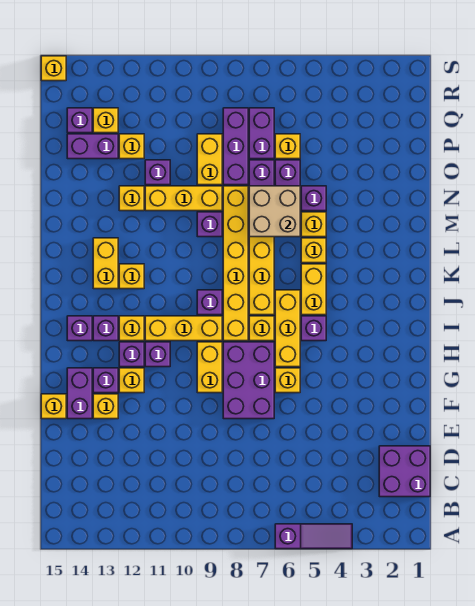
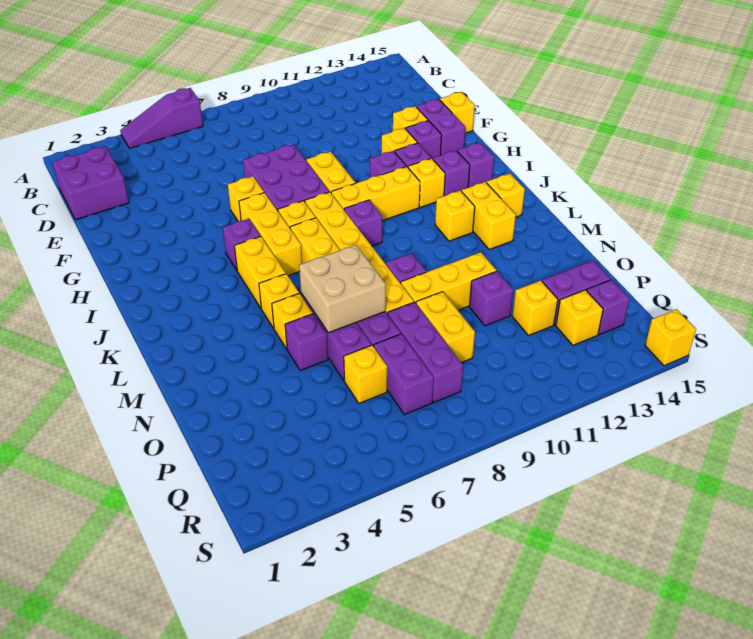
yellow brick N12 level 1 -> yellow brick K14 level 1

